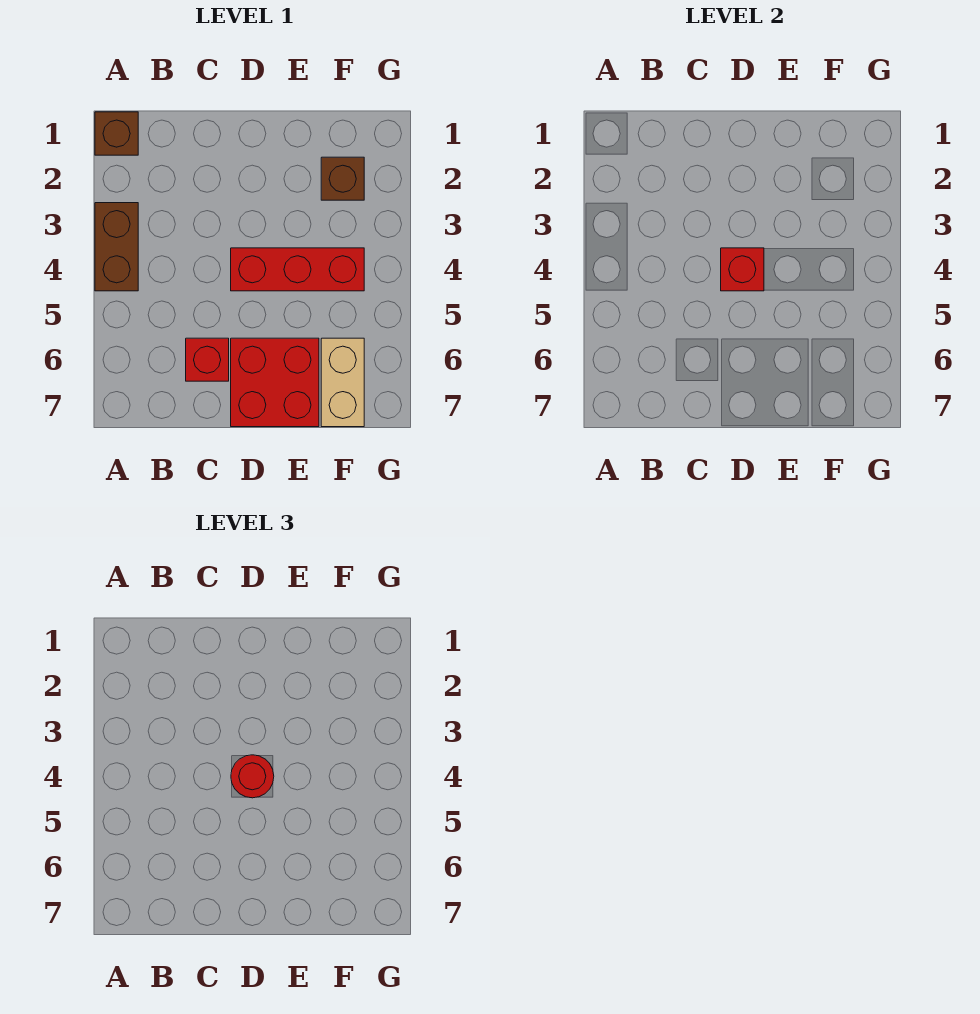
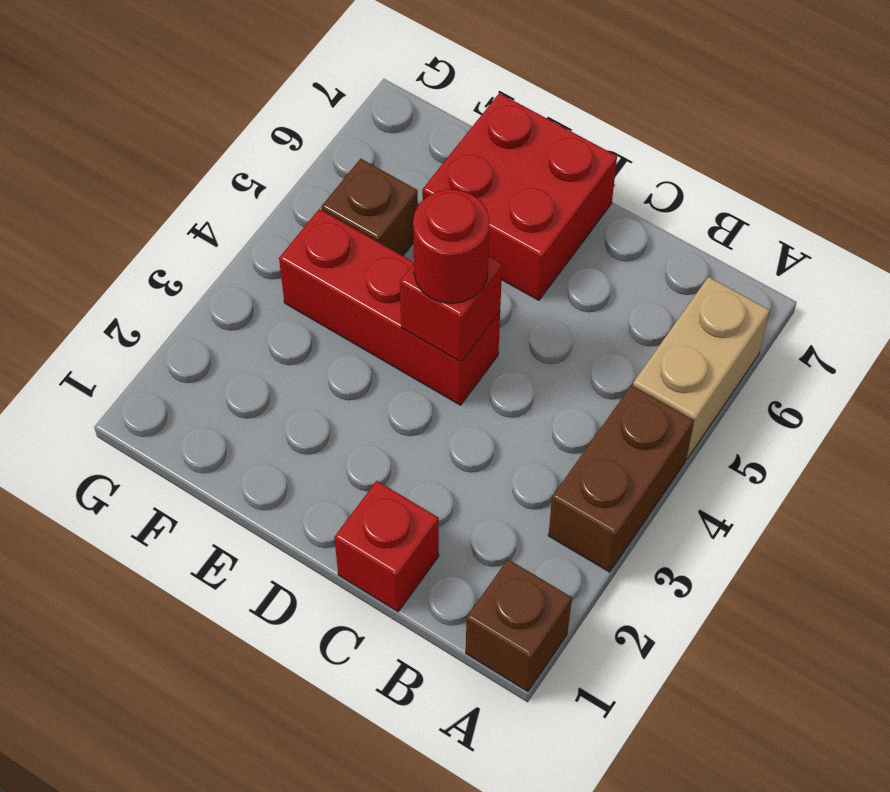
red brick C6 level 1 -> red brick C1 level 1
brown brick F2 level 1 -> brown brick F5 level 1
tan brick F6:F7 level 1 -> tan brick A5:A6 level 1

